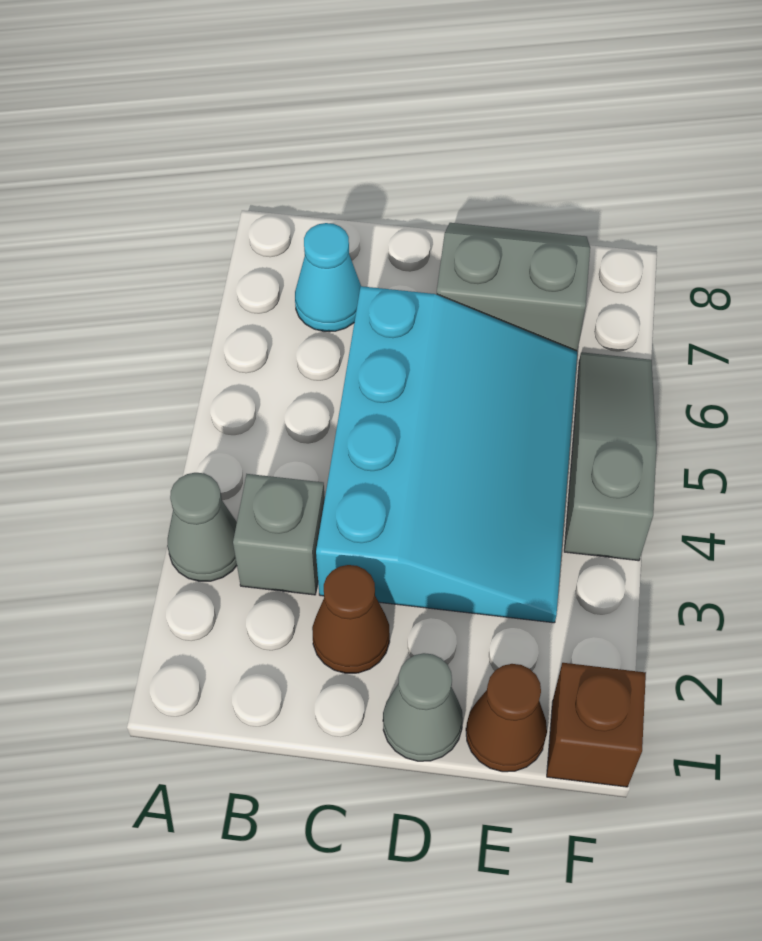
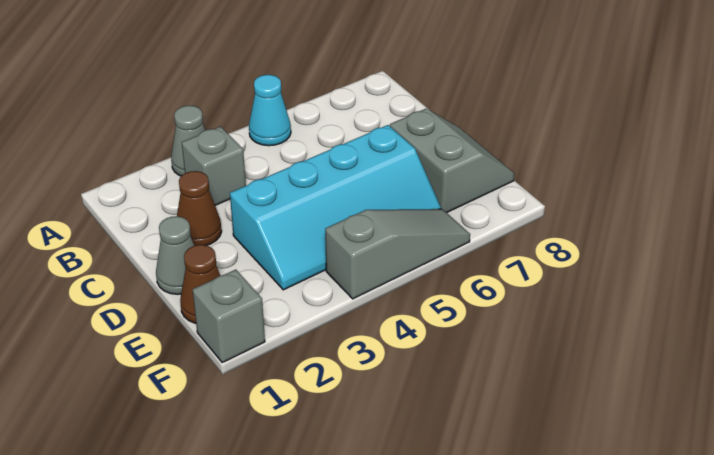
cyan cone B7 level 1 -> cyan cone A5 level 1
cyan slope C3:E6 level 1 top C -> cyan slope D3:E6 level 1 top D
brown brick F1 level 1 -> grey brick F1 level 1

